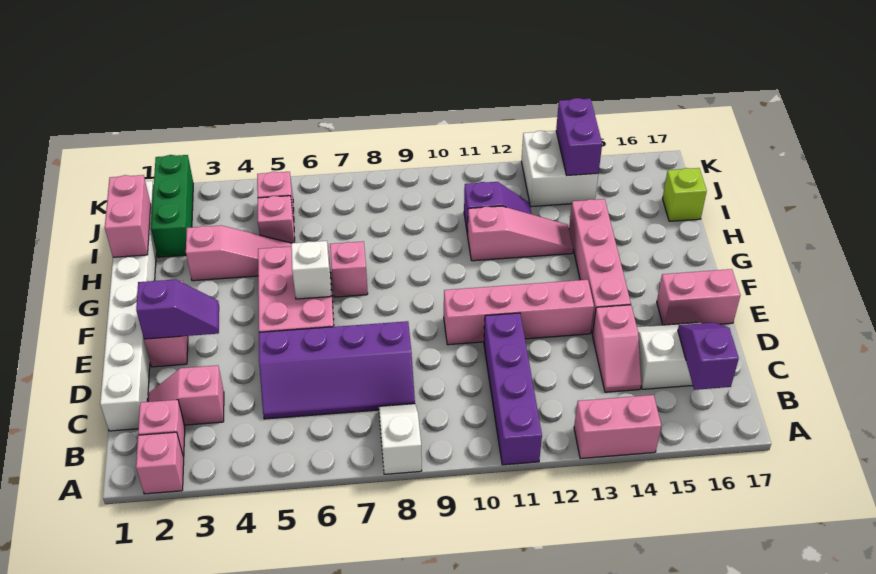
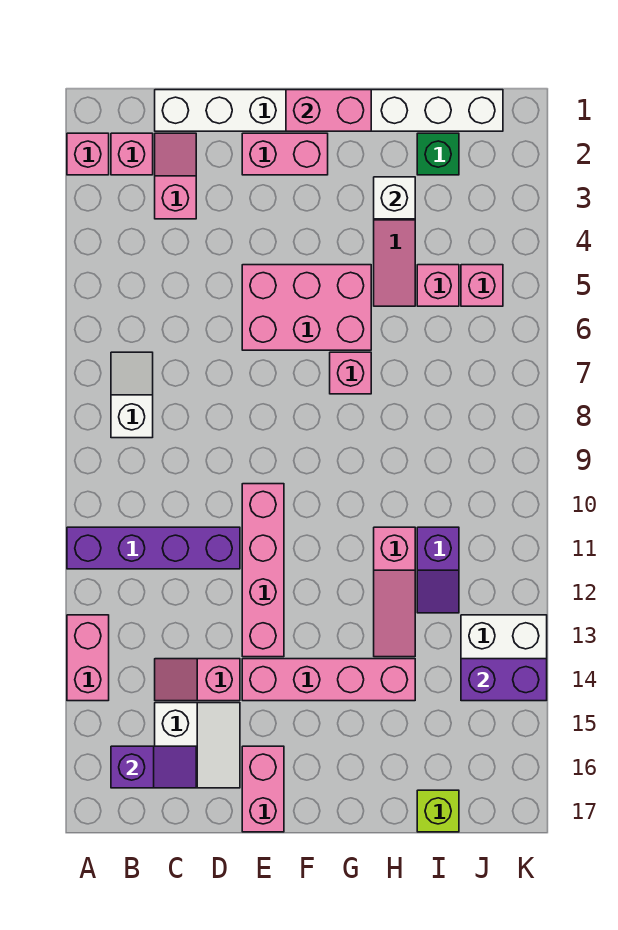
white slope A8:B8 level 1 top A -> white slope B7:B8 level 1 top 8
purple slope C5:D8 level 1 top D -> none
purple slope E2:E3 level 2 top 2 -> none
white brick F6 level 2 -> white brick H3 level 2
pink brick H1:I1 level 2 -> pink brick F1:G1 level 2
green brick I2:K2 level 1 -> green brick I2 level 1

